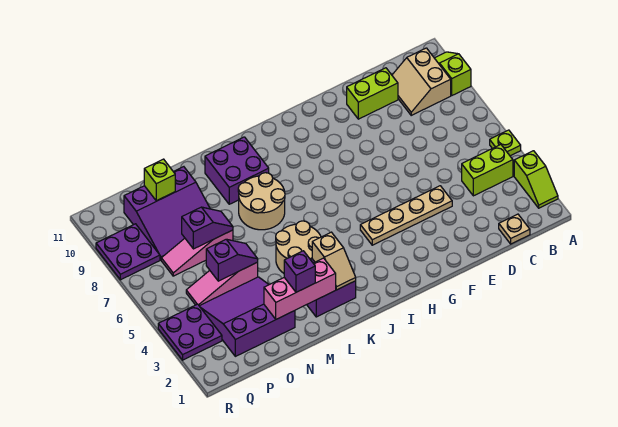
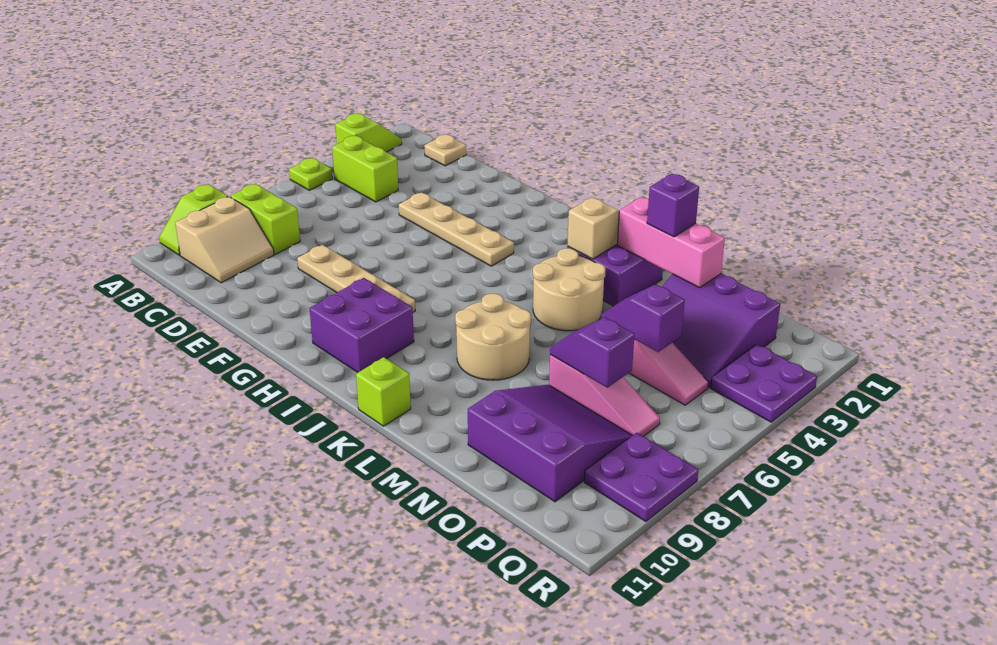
lime brick D10:E10 level 1 -> lime brick B8:C8 level 1
none -> tan plate E8:H8 level 1
purple brick K9:L10 level 1 -> purple brick H9:I10 level 1
lime brick O10 level 2 -> lime brick K11 level 1

